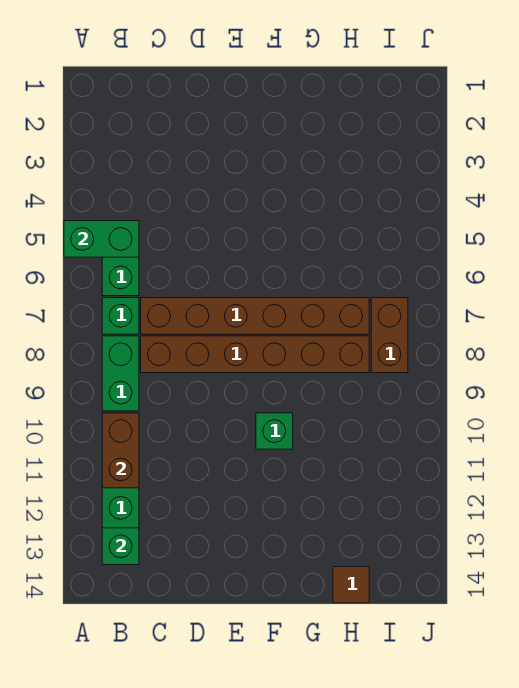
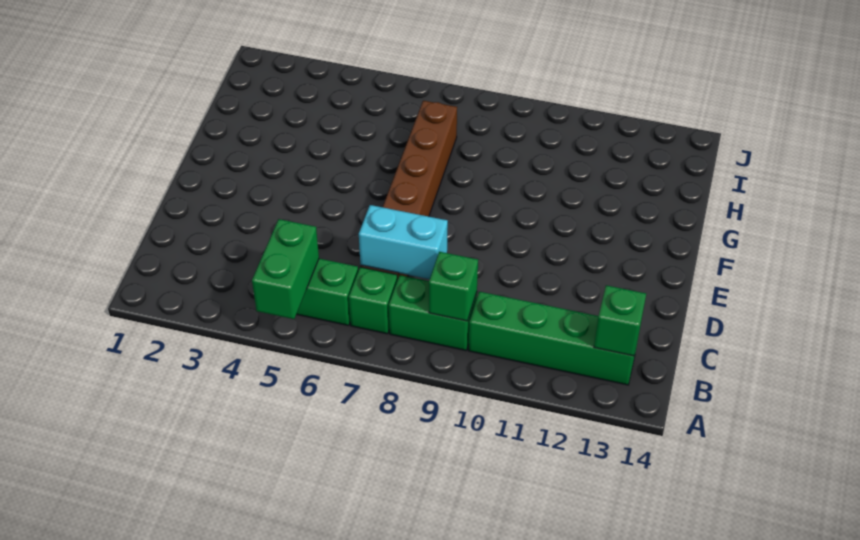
brown brick B10:B11 level 2 -> none
none -> cyan brick C7:C8 level 2
brown brick C8:H8 level 1 -> none
green brick F10 level 1 -> green brick B9 level 2
brown tile H14 level 1 -> none
brown brick I7:I8 level 1 -> none

